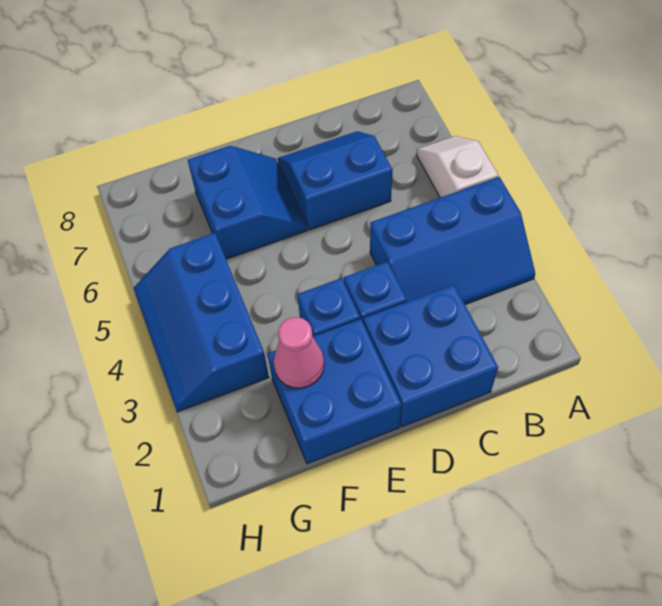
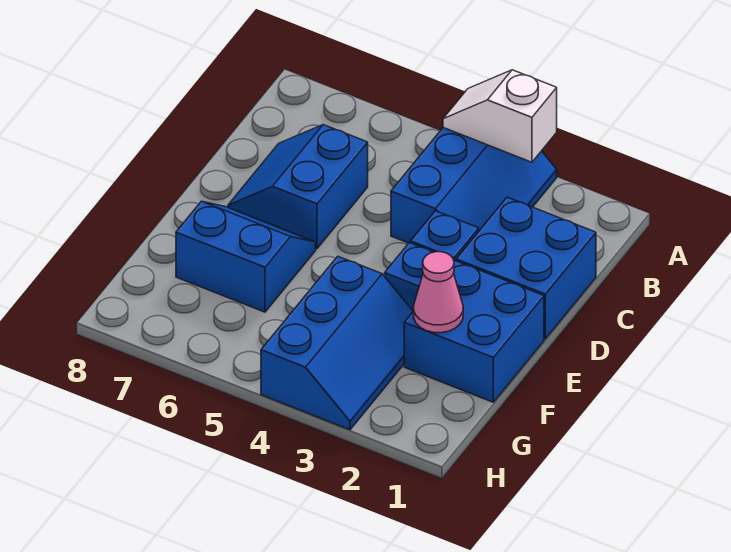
white slope A5:A6 level 1 top 5 -> white slope A3:A4 level 2 top 3
blue slope G3:H5 level 1 top G -> blue slope F3:H4 level 1 top 4

